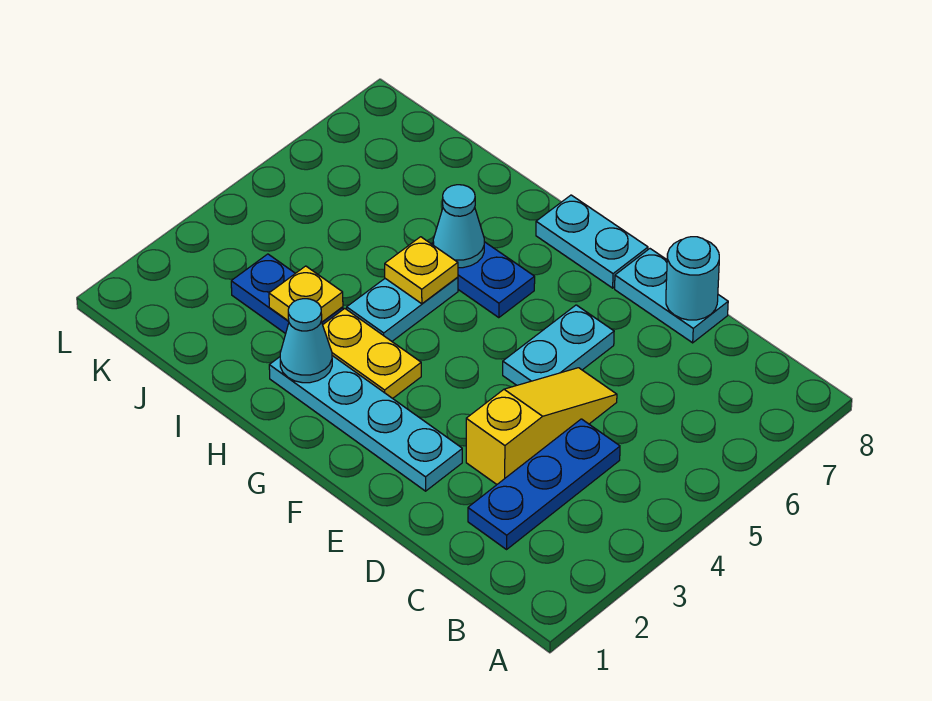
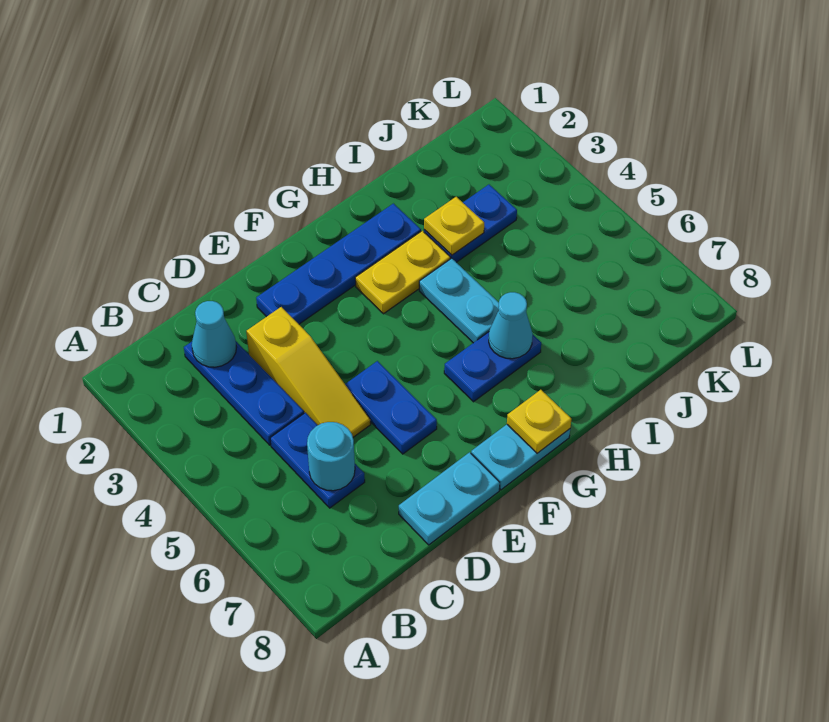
none -> blue plate C5:C6 level 1
cyan round brick D8 level 2 -> cyan round brick C6 level 2
cyan plate E2:H2 level 1 -> blue plate E2:H2 level 1
cyan plate E5:E6 level 1 -> blue plate E5:E6 level 1
cyan cone H2 level 2 -> cyan cone C2 level 2
yellow plate H5 level 2 -> yellow plate G8 level 2

